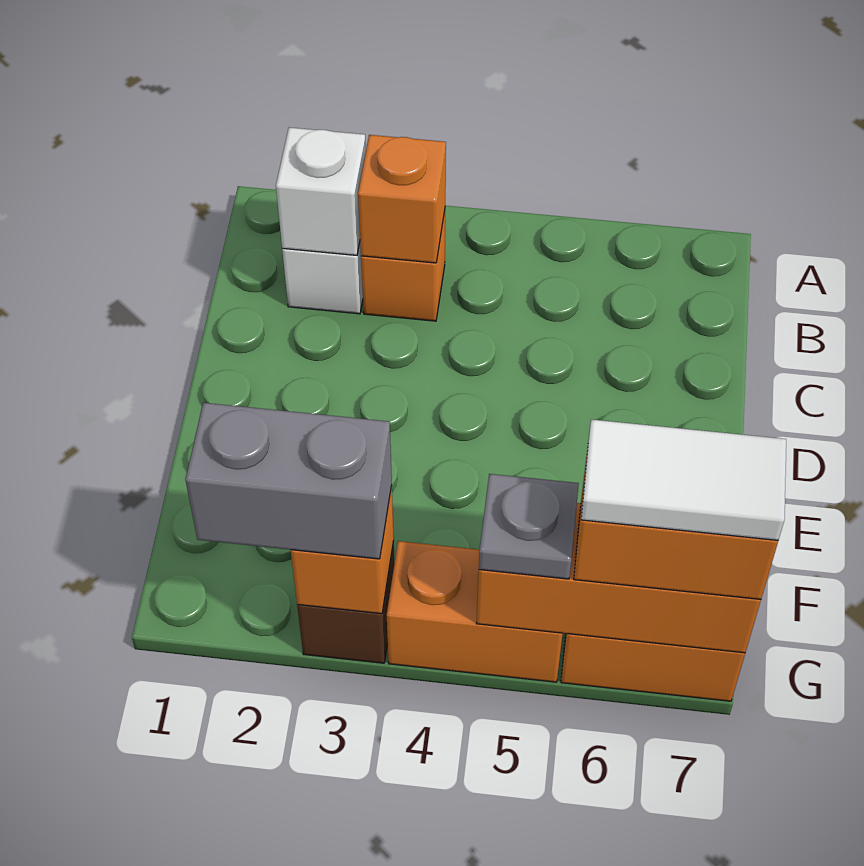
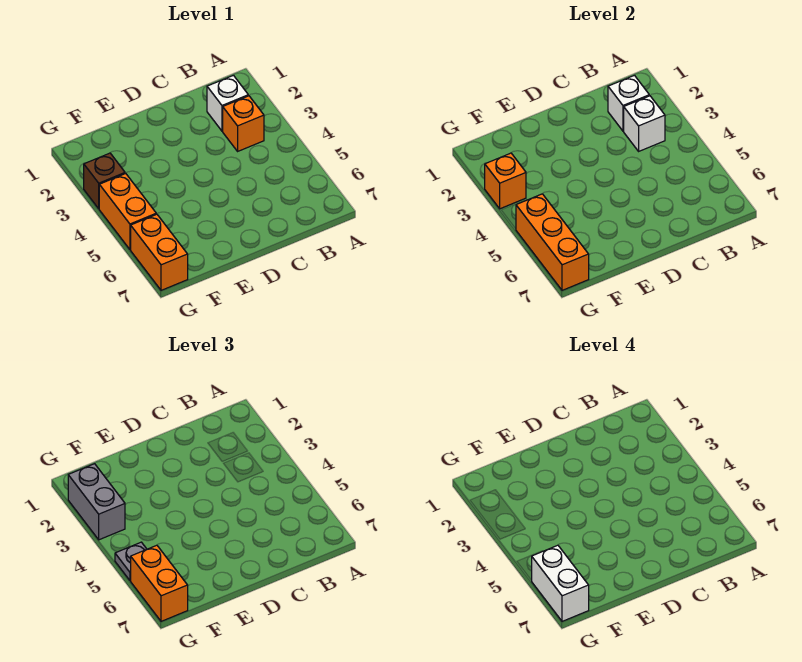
orange brick B3 level 2 -> white brick B3 level 2
white tile G6:G7 level 4 -> white brick G6:G7 level 4

